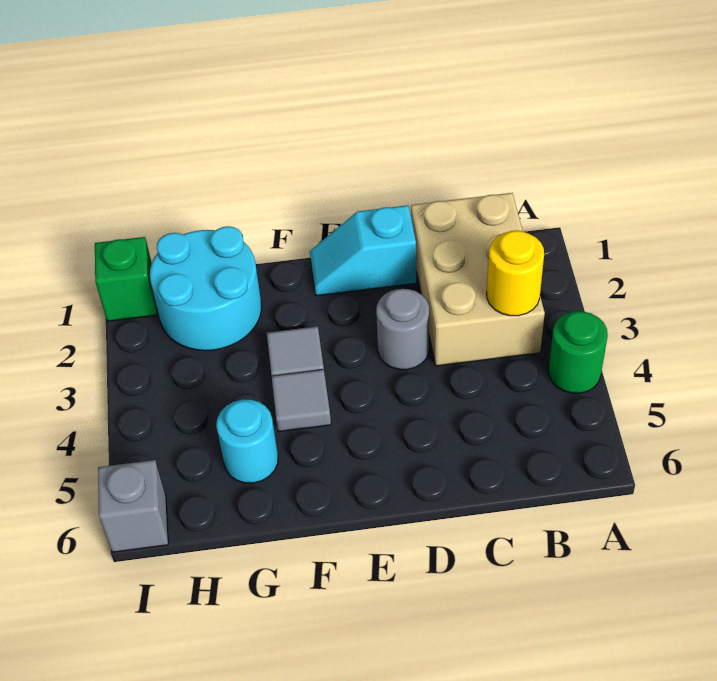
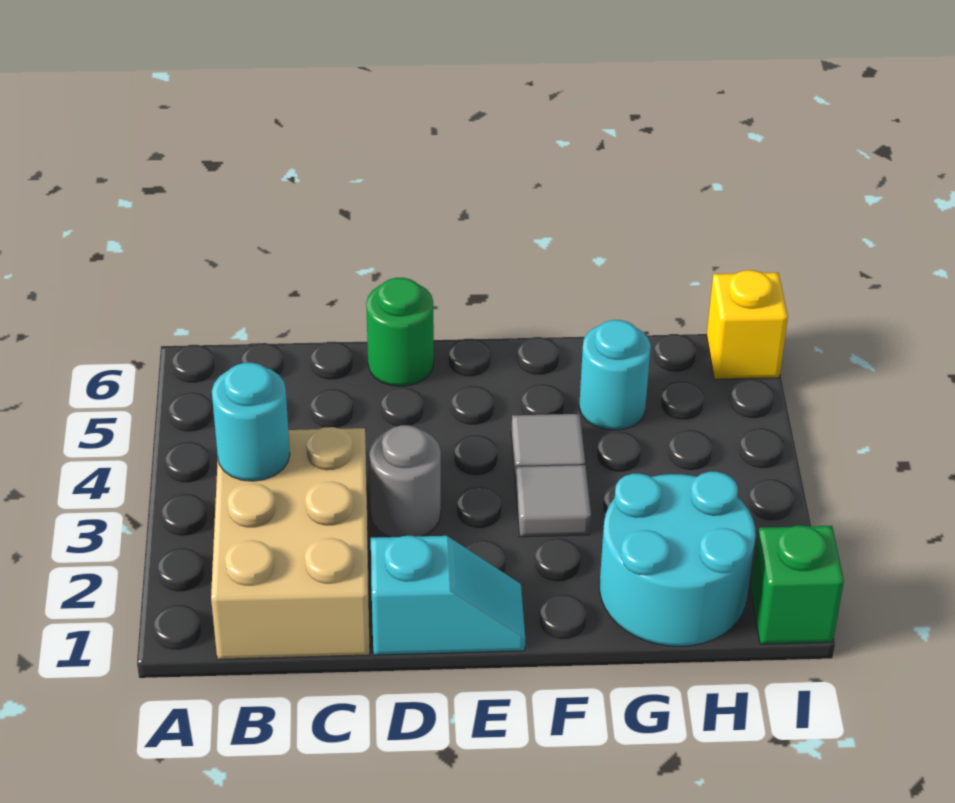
green round brick A4 level 1 -> green round brick D6 level 1
yellow round brick B3 level 2 -> cyan round brick B3 level 2
grey brick I6 level 1 -> yellow brick I6 level 1

